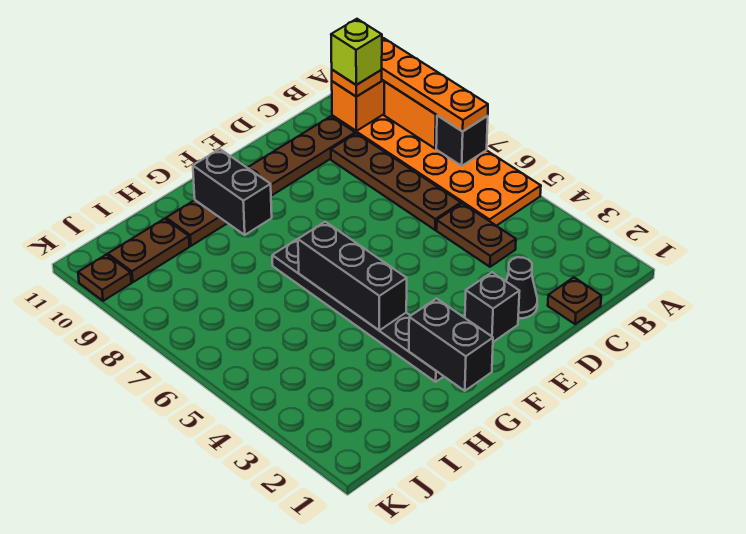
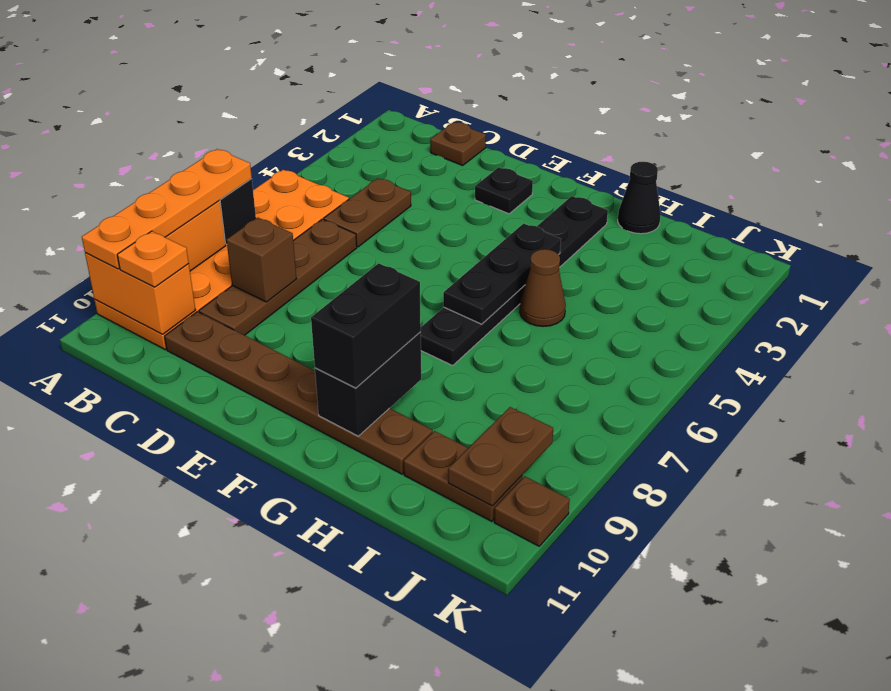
lime brick B10 level 4 -> none
none -> brown brick C8 level 2
black cone D2 level 1 -> black cone H1 level 1
black brick E2 level 1 -> black plate E2 level 1
black brick G1:G2 level 2 -> black brick G9:G10 level 3
black brick G4:G6 level 2 -> black plate G4:G6 level 2
none -> brown cone H5 level 1
none -> brown plate J9:J10 level 2

